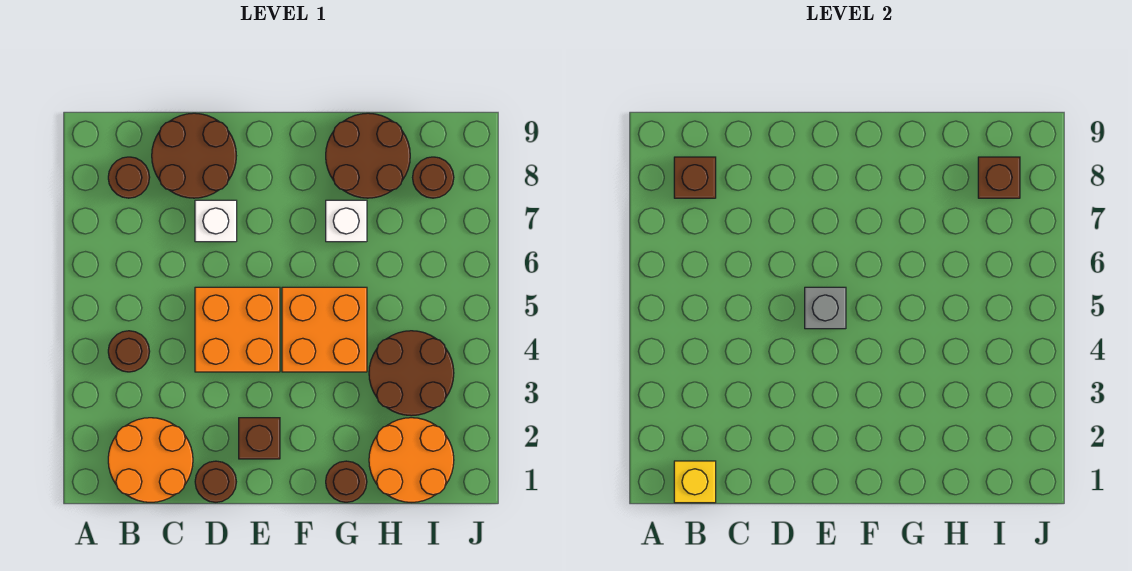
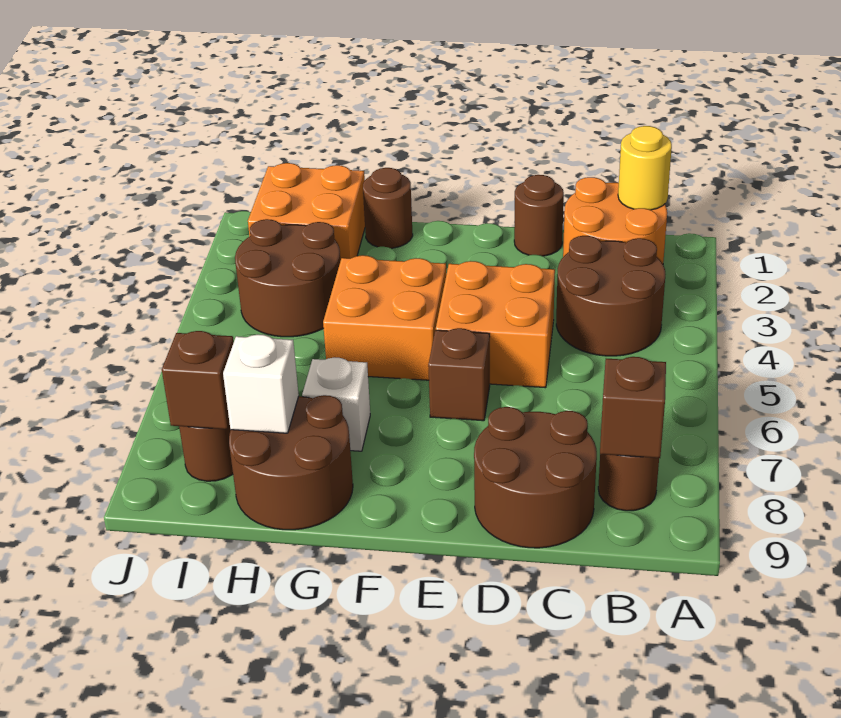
yellow brick B1 level 2 -> yellow round brick B1 level 2
brown round brick B4 level 1 -> brown round brick B3:C4 level 1
white brick D7 level 1 -> white brick H8 level 2
brown brick E2 level 1 -> brown brick E6 level 1
grey brick E5 level 2 -> none
orange round brick H1:I2 level 1 -> orange brick H1:I2 level 1

